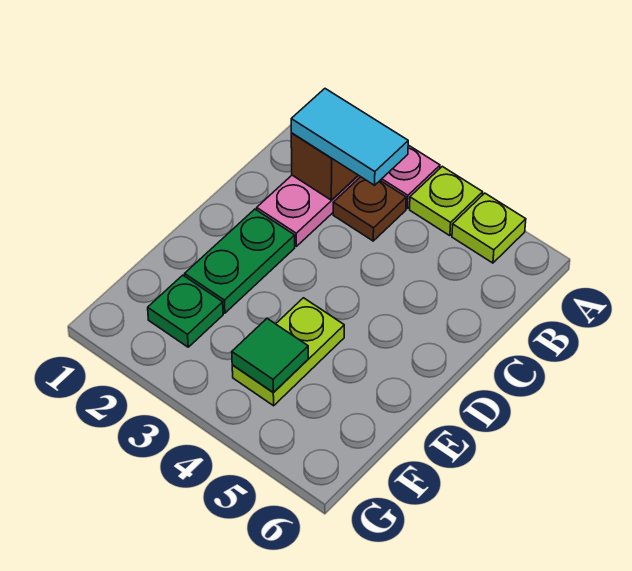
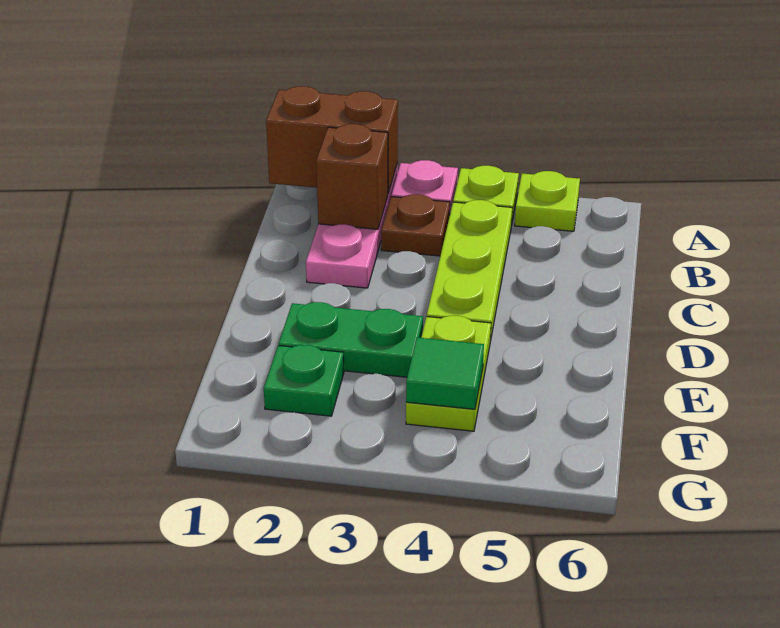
none -> brown brick A1:A2 level 2
cyan tile B2:B3 level 3 -> none
none -> lime plate B4:D4 level 1
green plate D2:E2 level 1 -> green plate E2:E3 level 1

